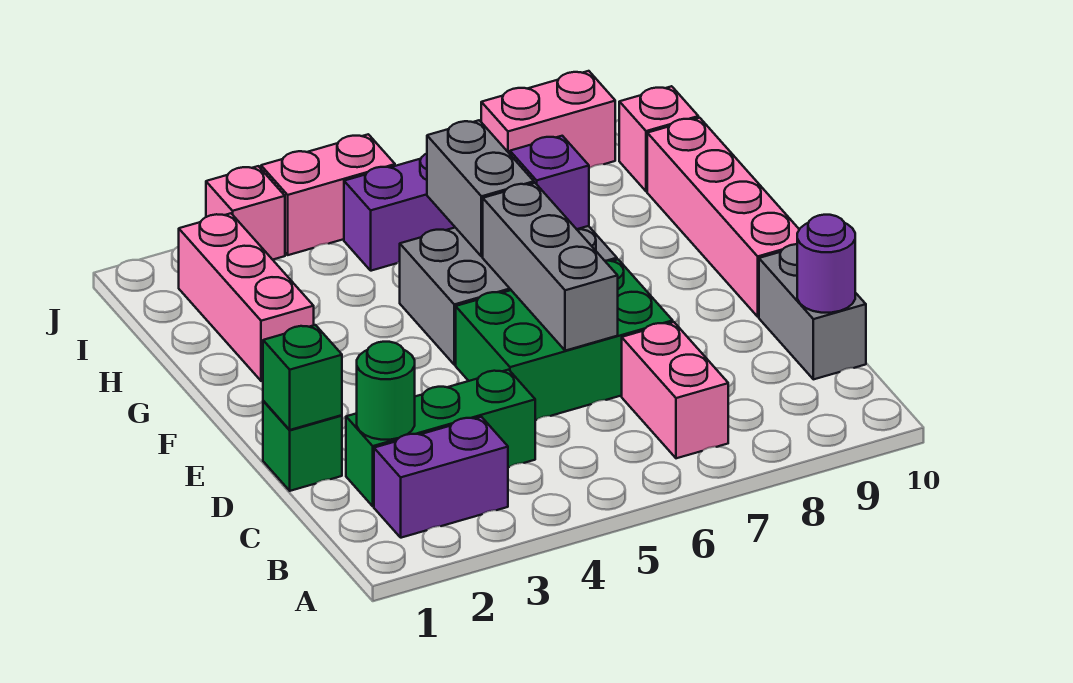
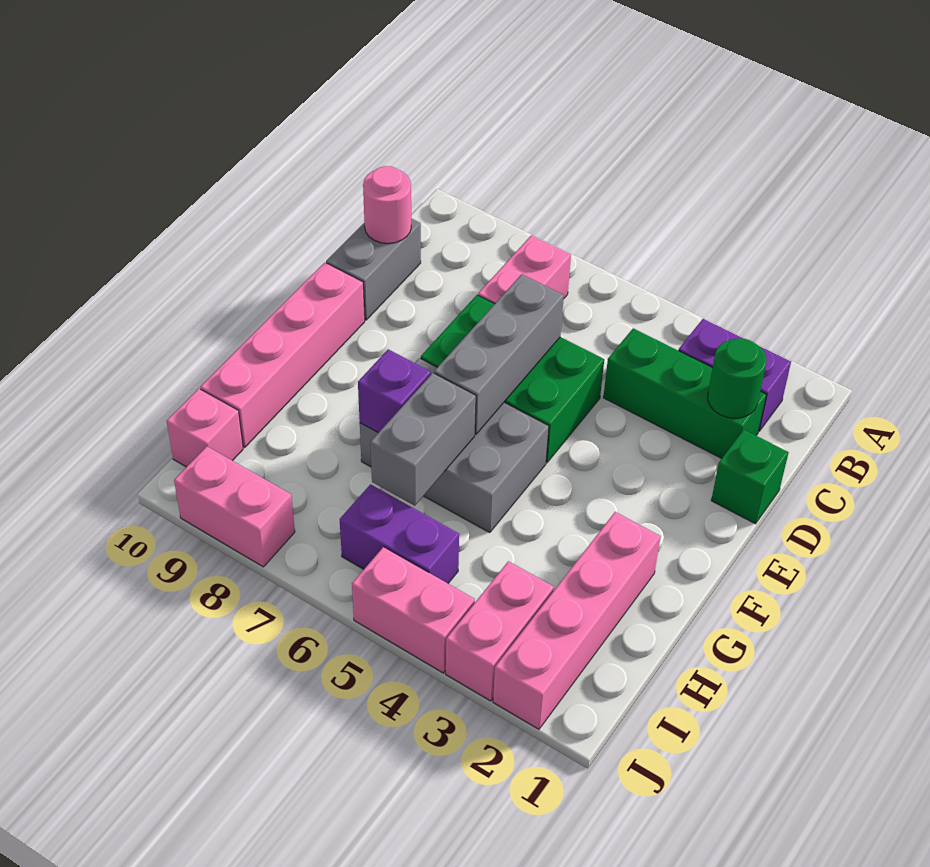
purple round brick C10 level 2 -> pink round brick C10 level 2
green brick D1 level 2 -> none
pink brick G2:I2 level 1 -> pink brick G2:J2 level 1
pink brick J3 level 1 -> pink brick I3:J3 level 1

